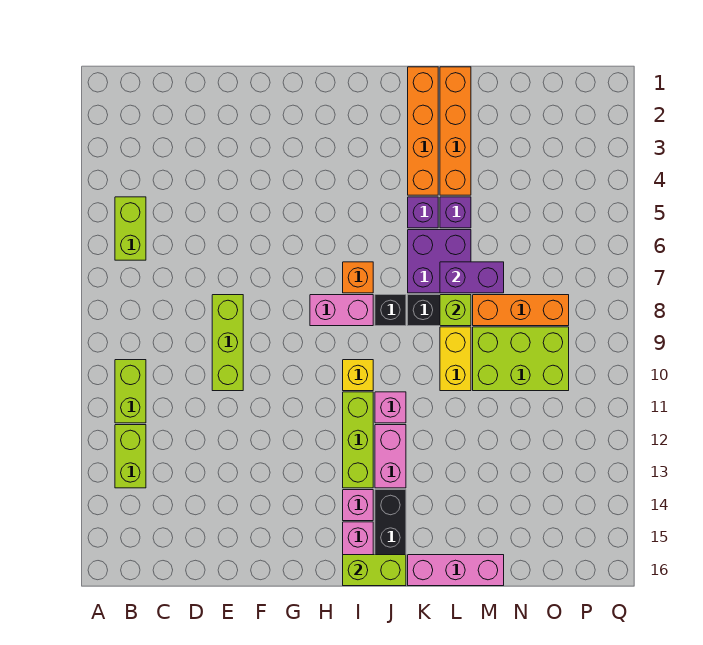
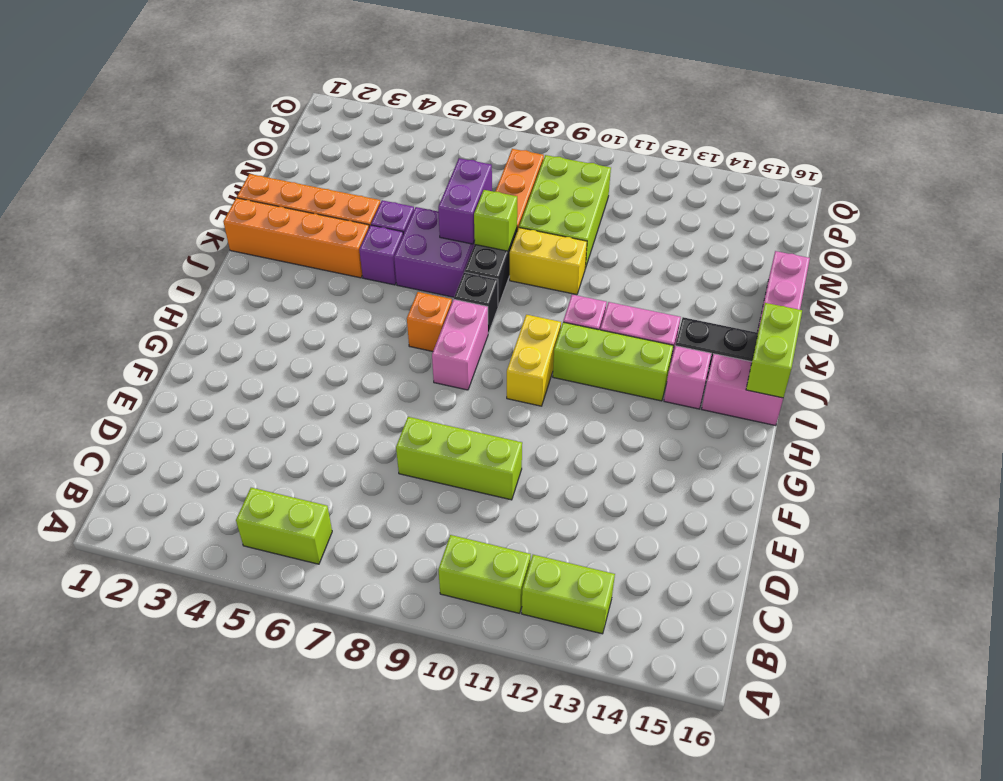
yellow brick I10 level 1 -> yellow brick H10:I10 level 1

